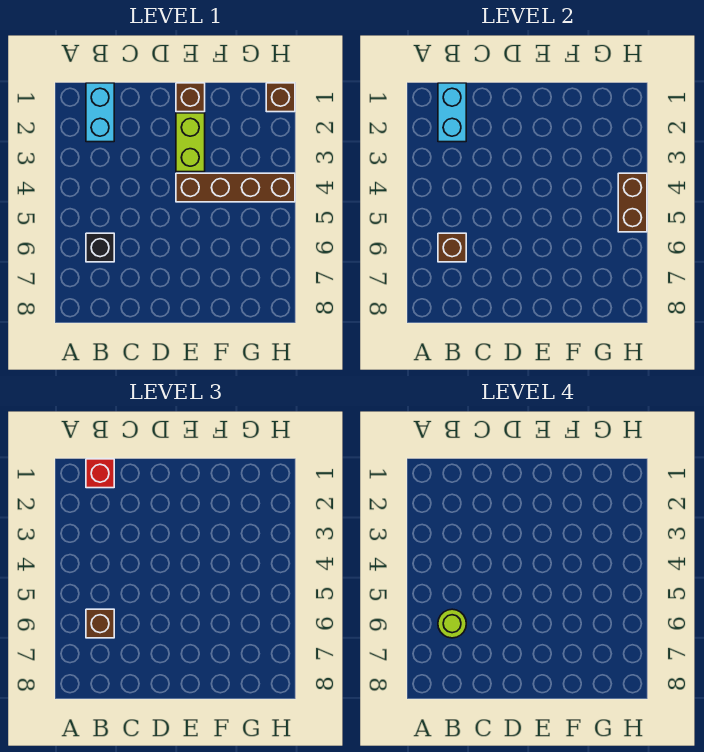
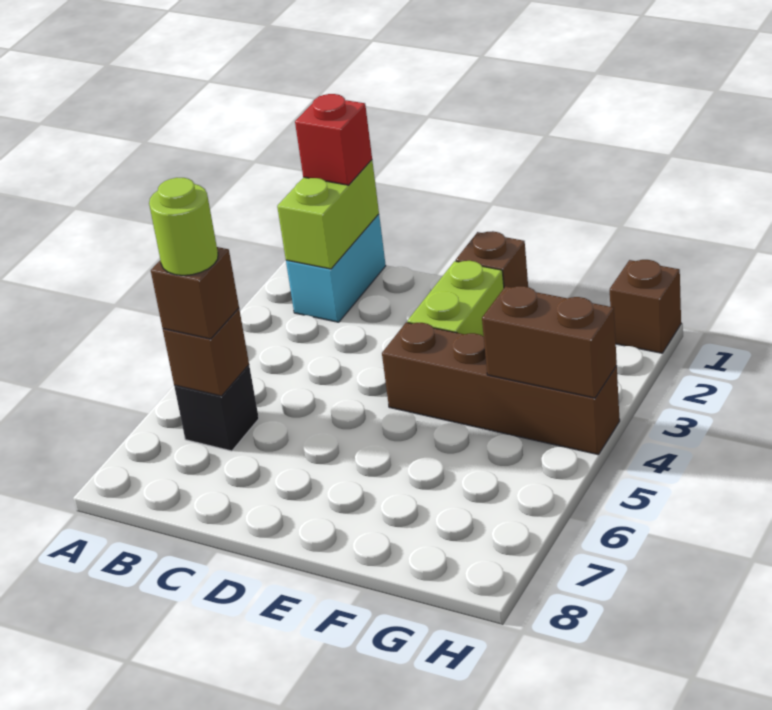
cyan brick B1:B2 level 2 -> lime brick B1:B2 level 2
brown brick H4:H5 level 2 -> brown brick G4:H4 level 2

